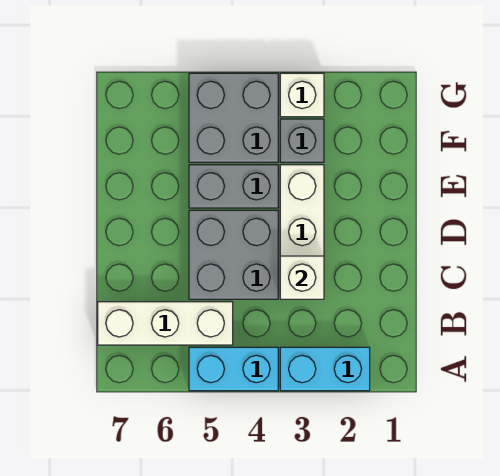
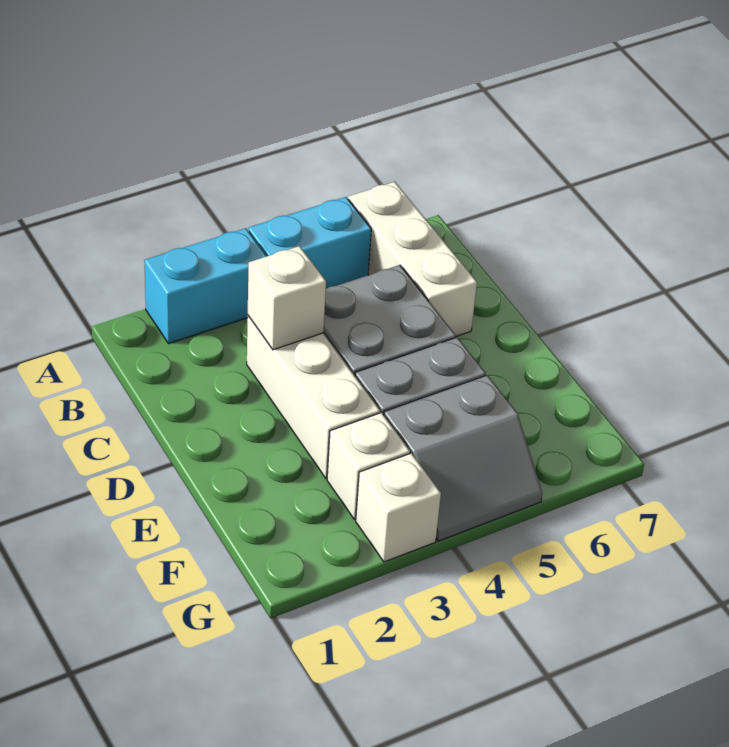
white brick B5:B7 level 1 -> white brick A6:C6 level 1
grey brick F3 level 1 -> white brick F3 level 1
grey brick F4:G5 level 1 -> grey slope F4:G5 level 1 top F

